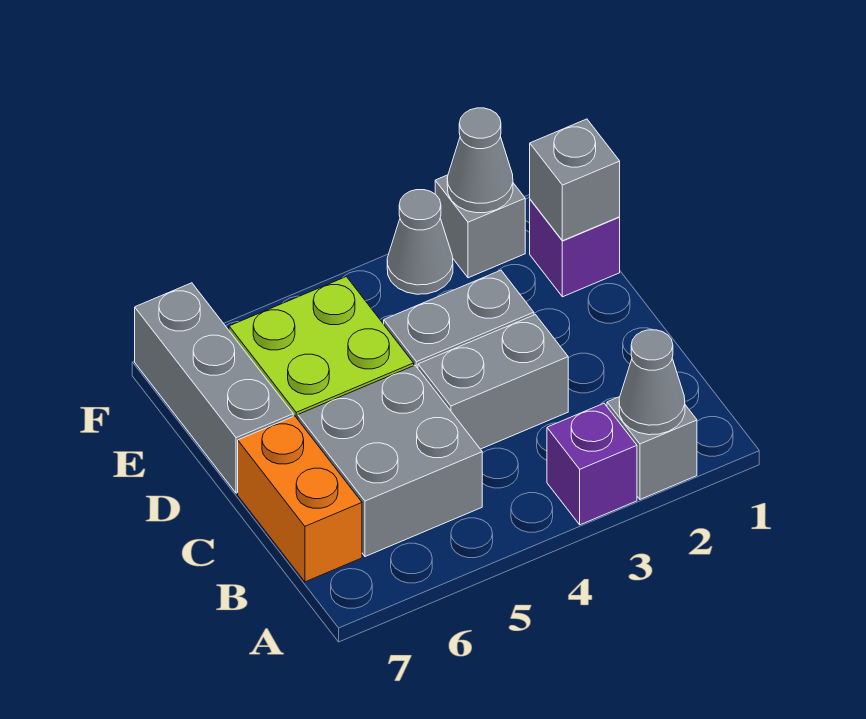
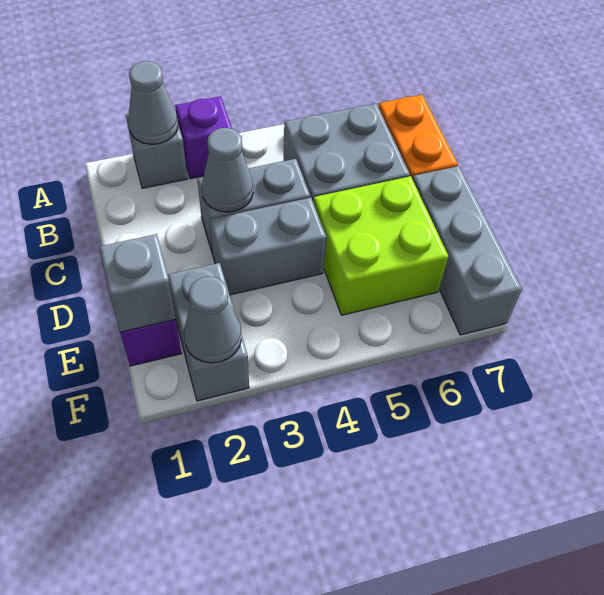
grey brick F2 level 1 -> grey brick E2:F2 level 1
grey cone F3 level 1 -> grey cone C3 level 2

